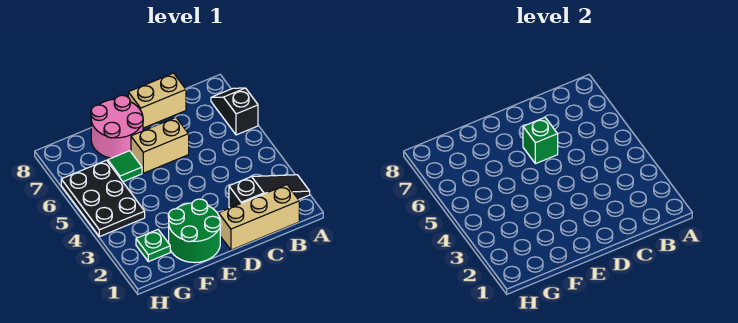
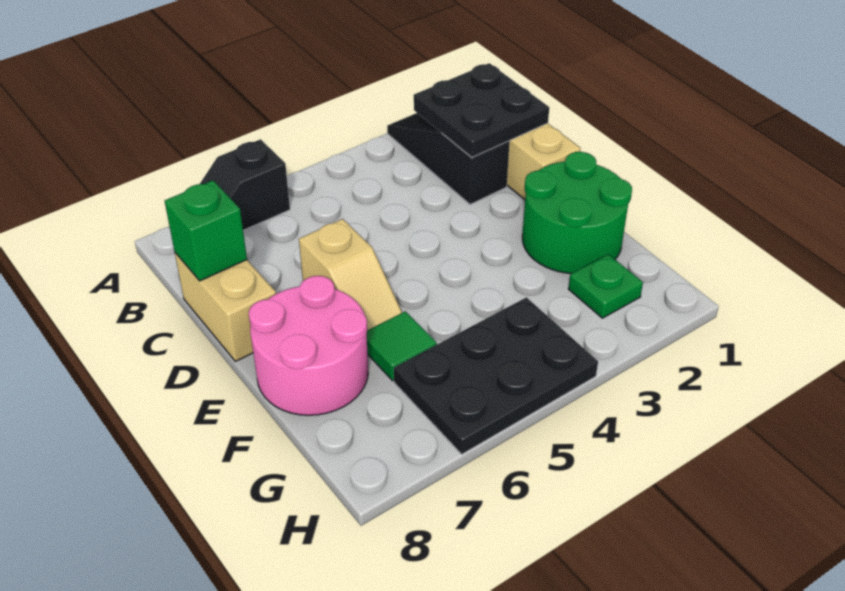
none -> black plate B1:C2 level 2
tan brick D6:E6 level 1 -> tan slope D6:E6 level 1 top D
green brick D6 level 2 -> green brick C8 level 2

